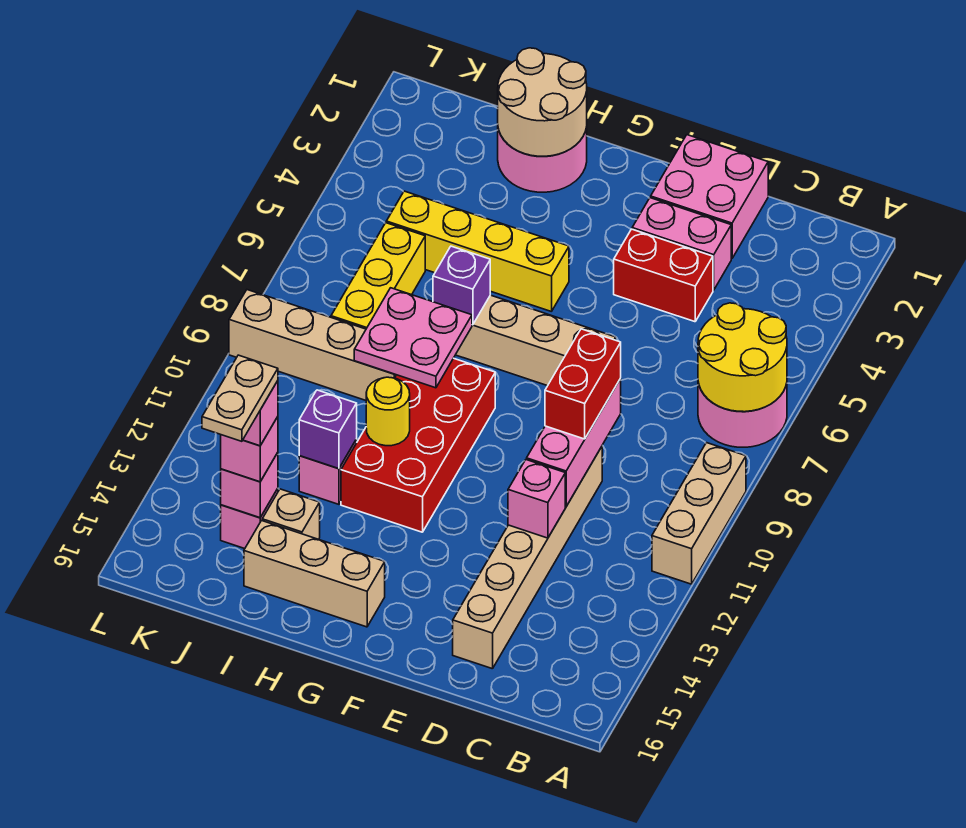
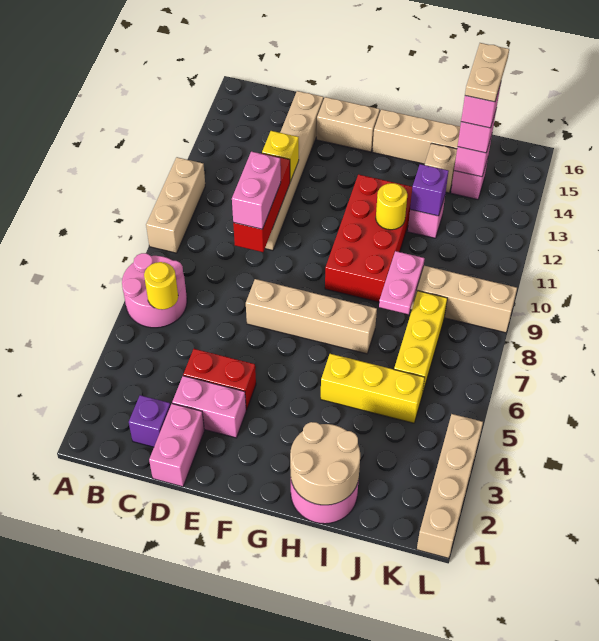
yellow round brick A6:B7 level 2 -> yellow round brick B6 level 2
pink brick D1:E2 level 1 -> pink brick D1:D2 level 1
pink brick D9:D11 level 2 -> red brick D9:D11 level 2
red brick D9:D10 level 3 -> pink brick D9:D10 level 3
pink brick D12 level 2 -> yellow brick D12 level 2
none -> tan brick E15:F15 level 1
yellow brick G5:J5 level 1 -> yellow brick H5:J5 level 1
purple brick H7 level 2 -> purple brick C2 level 1
pink plate H8:I9 level 2 -> pink plate I8:I9 level 2
none -> tan brick L1:L4 level 1

